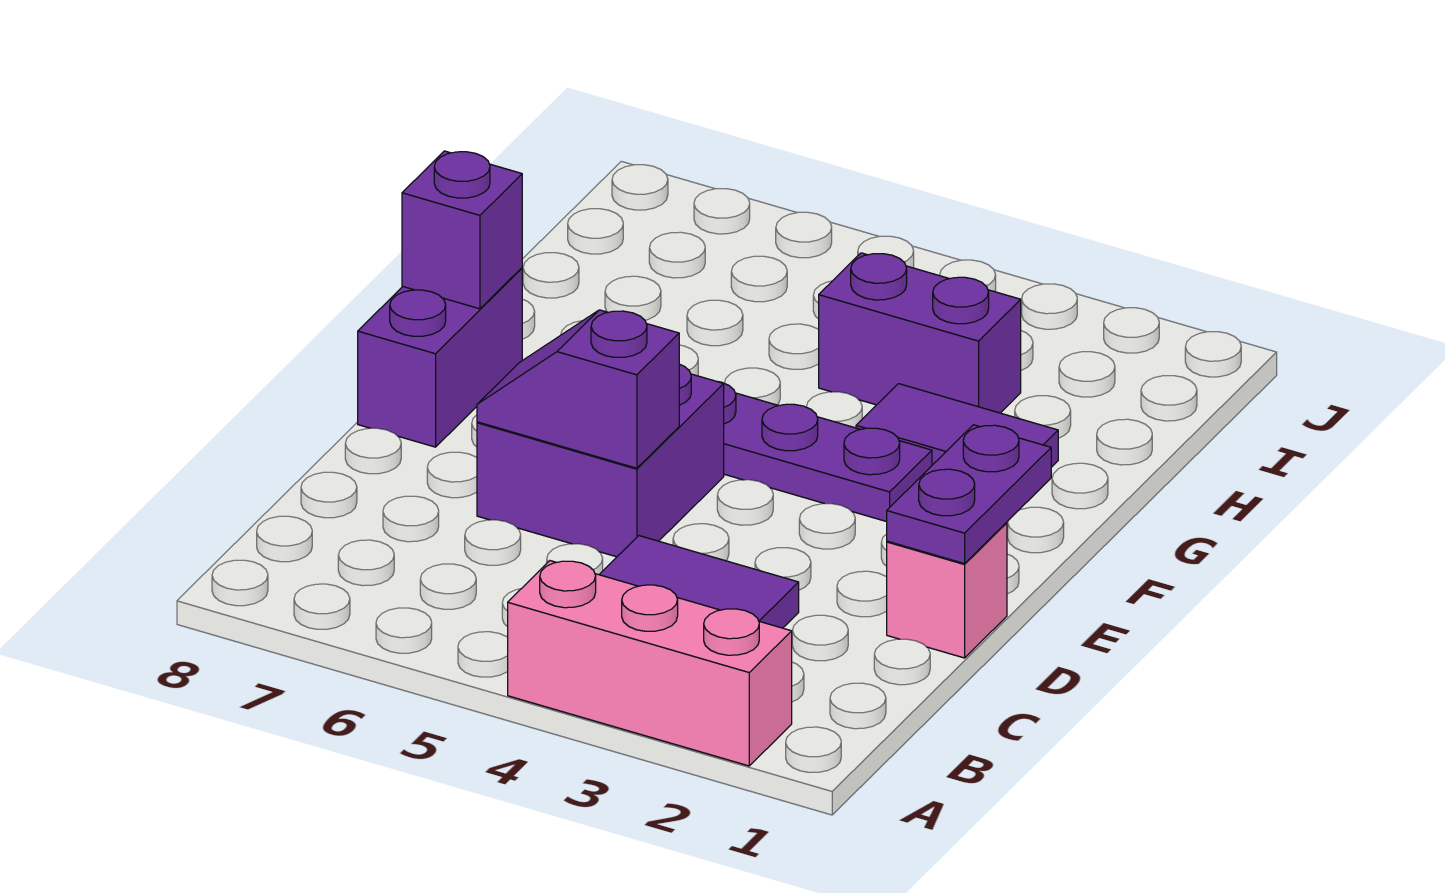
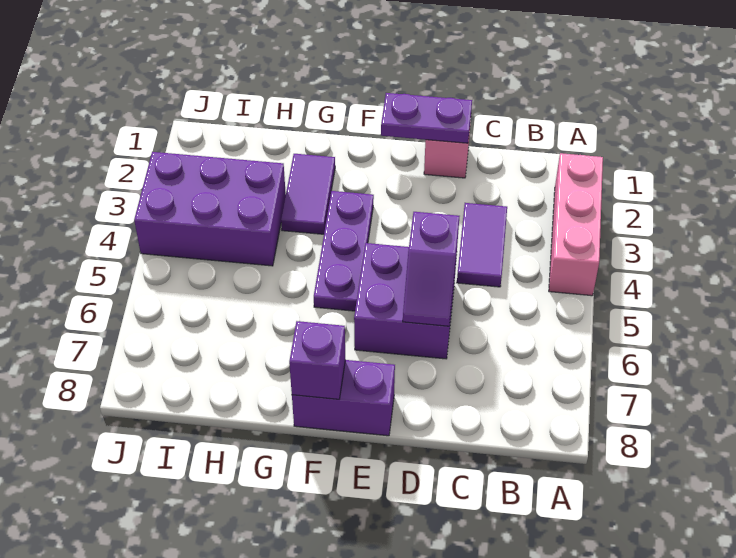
purple brick H3:H4 level 1 -> purple brick H3:J4 level 1

